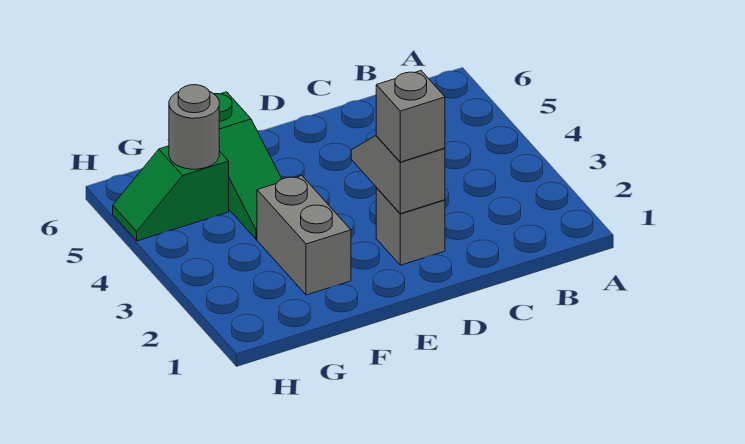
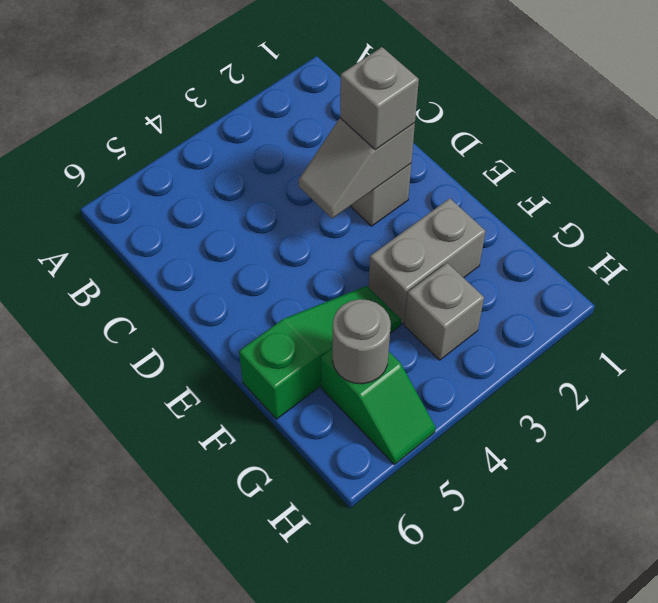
none -> grey brick G3 level 1

